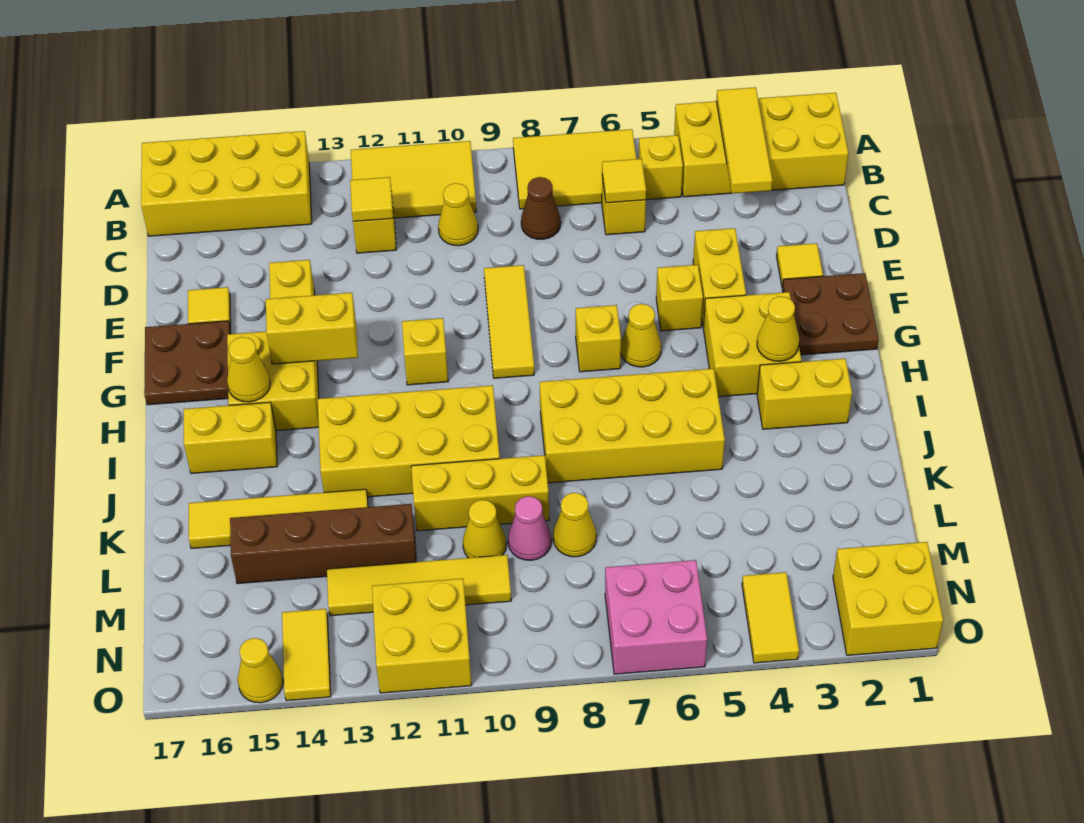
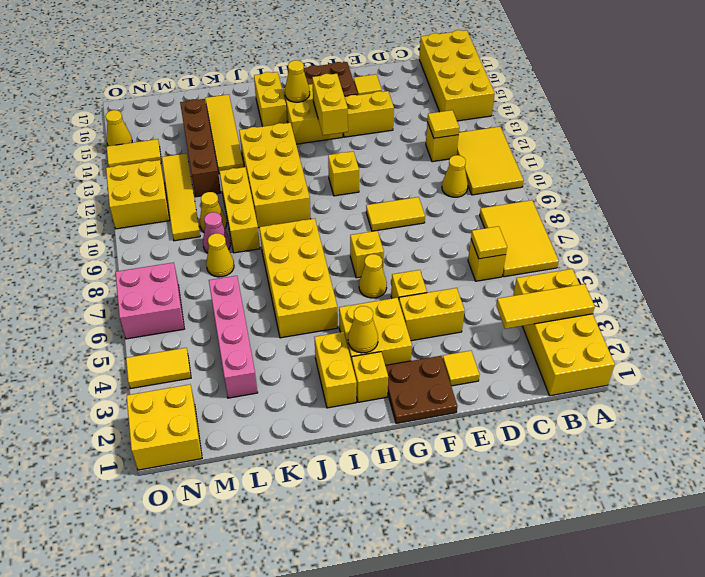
yellow brick B5 level 1 -> yellow brick H2 level 1
brown cone C8 level 1 -> none
yellow tile E9:G9 level 1 -> yellow tile E9:F9 level 1
none -> pink brick L3:L6 level 1

